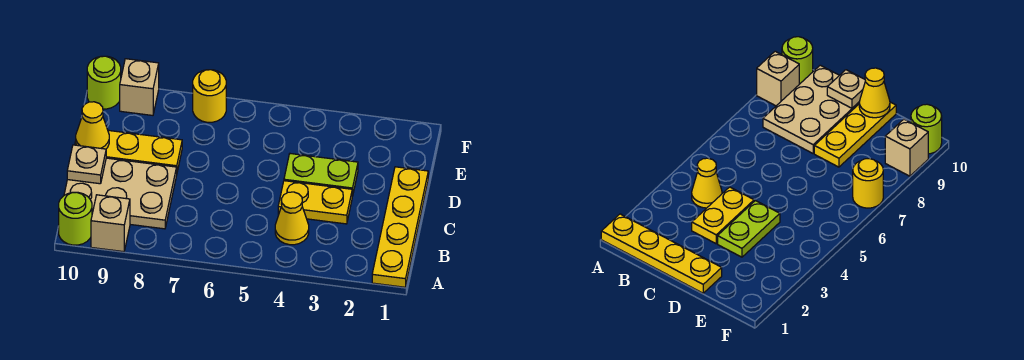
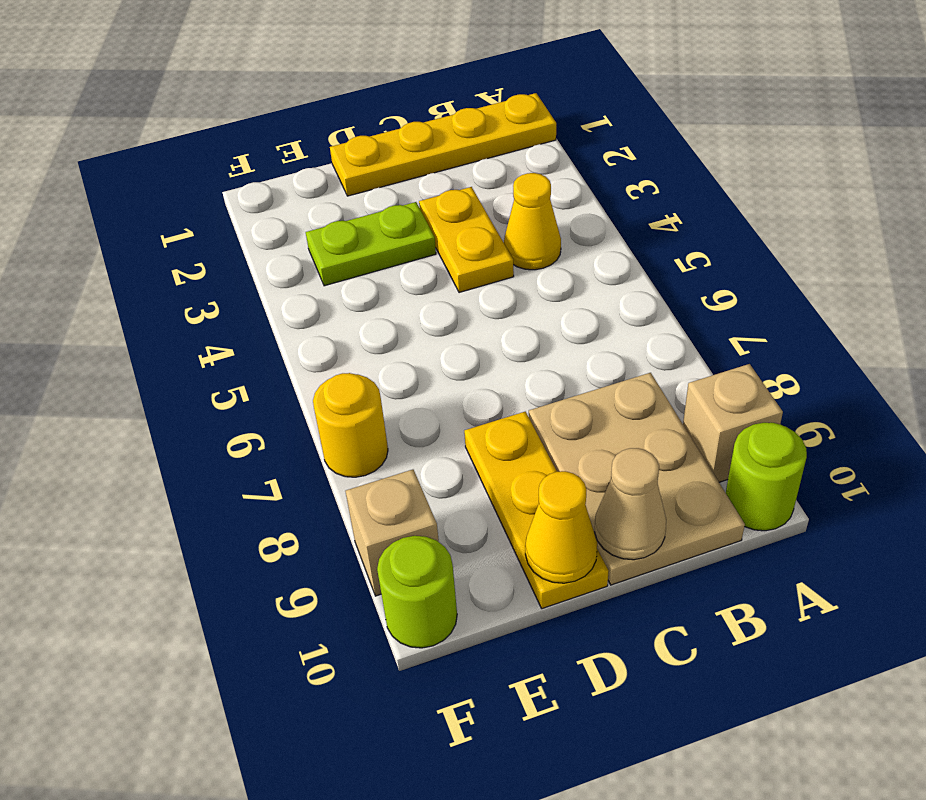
tan plate C10 level 2 -> tan cone C10 level 2
lime plate D3:D4 level 1 -> lime plate D3:E3 level 1

